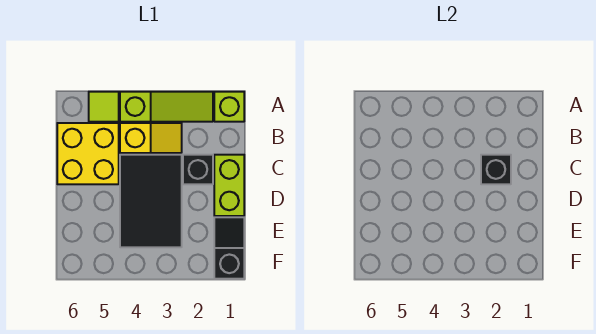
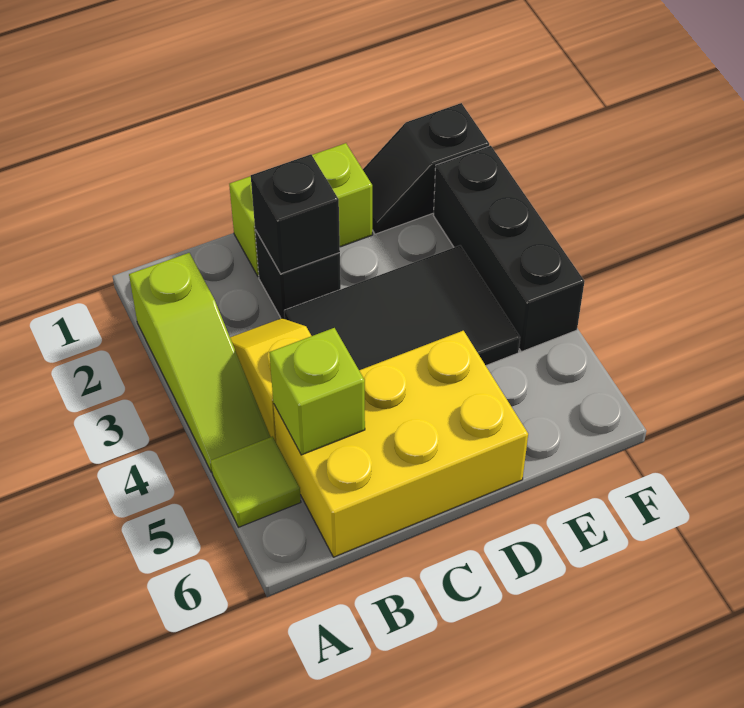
lime brick A1 level 1 -> lime brick B5 level 2
lime slope A2:A4 level 1 top 4 -> lime slope A2:A4 level 1 top 2
yellow brick B5:C6 level 1 -> yellow brick B5:D6 level 1
none -> black brick F2:F4 level 1

